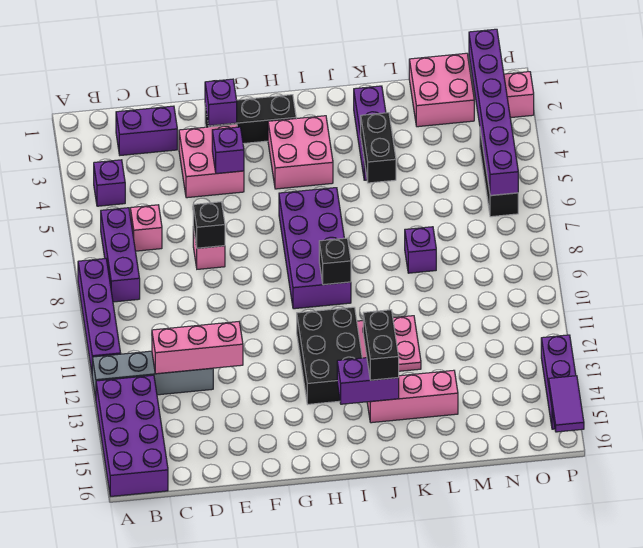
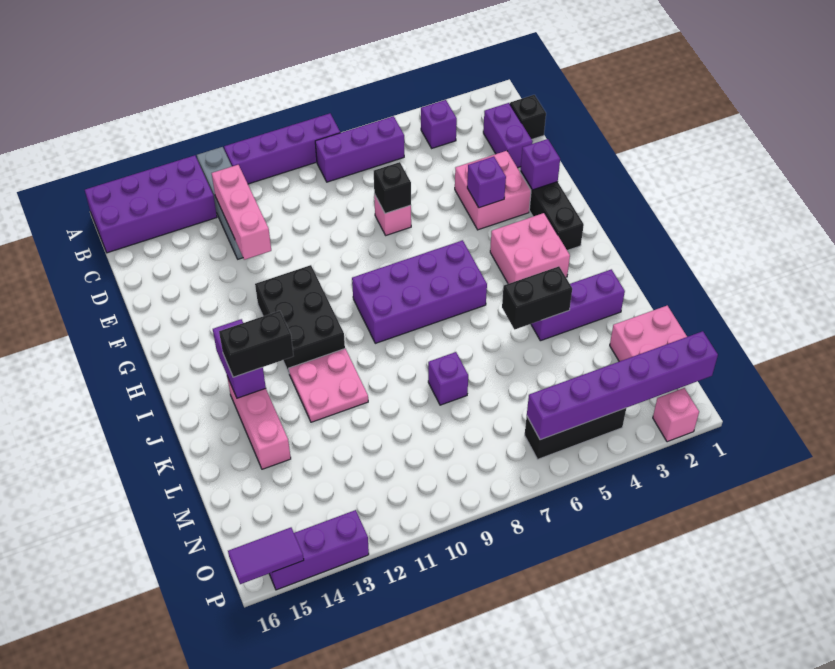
pink brick C6 level 1 -> none
black brick H11:I13 level 1 -> black brick G11:I12 level 1
black brick I9 level 2 -> black brick C1 level 1

